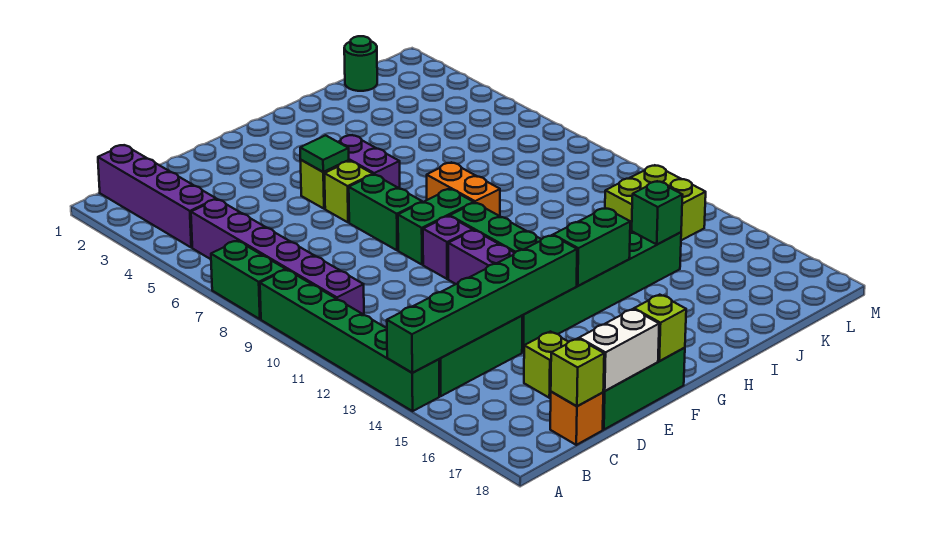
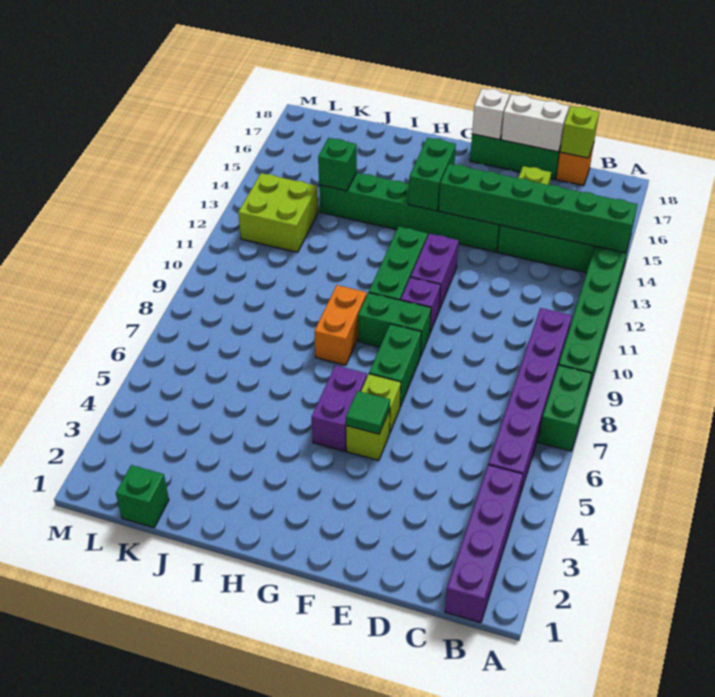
lime brick F18 level 2 -> white brick F18 level 2
green brick G14:H14 level 2 -> green brick G14:G15 level 2
green round brick K1 level 1 -> green brick K1 level 1

